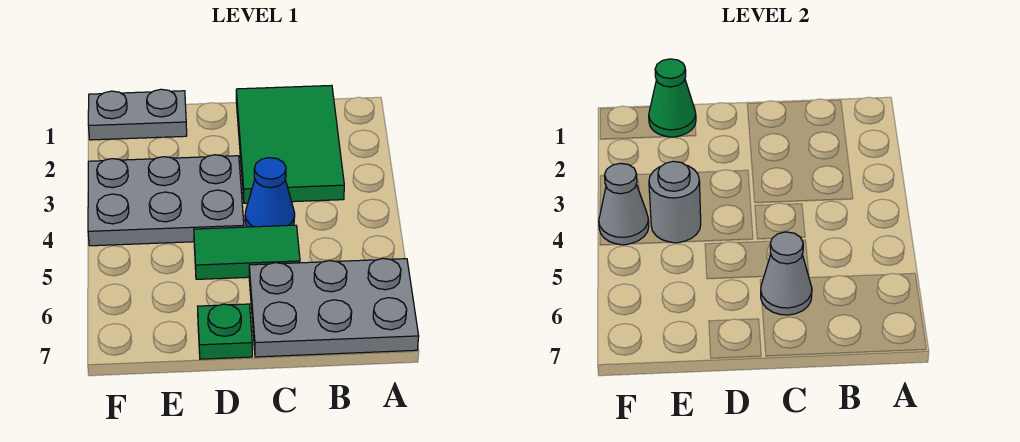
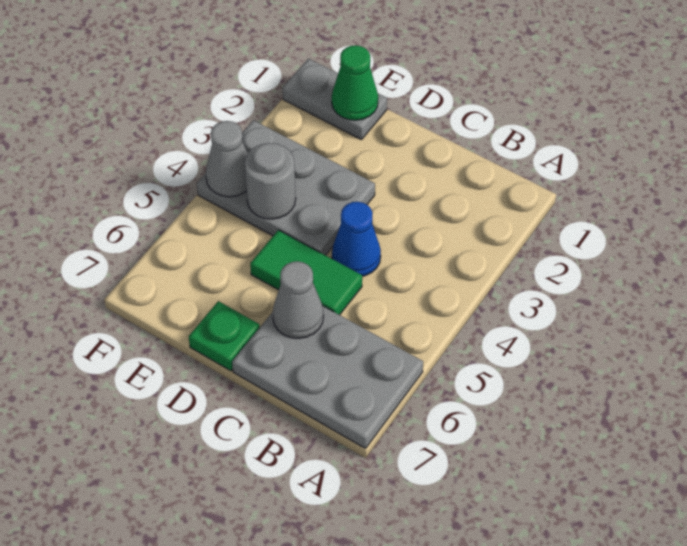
green tile B1:C3 level 1 -> none

